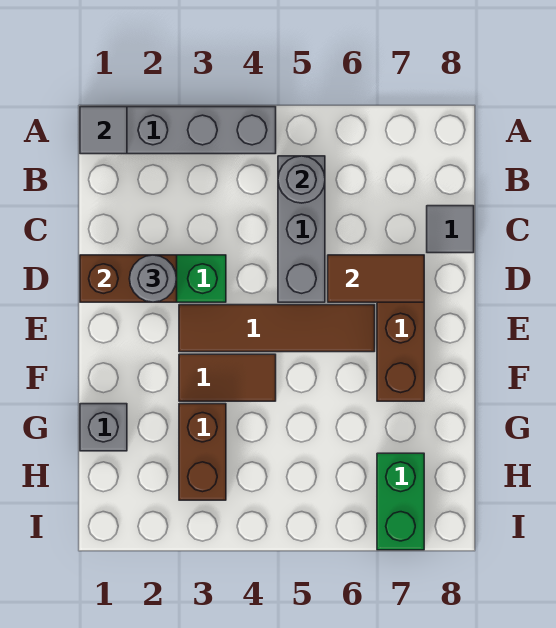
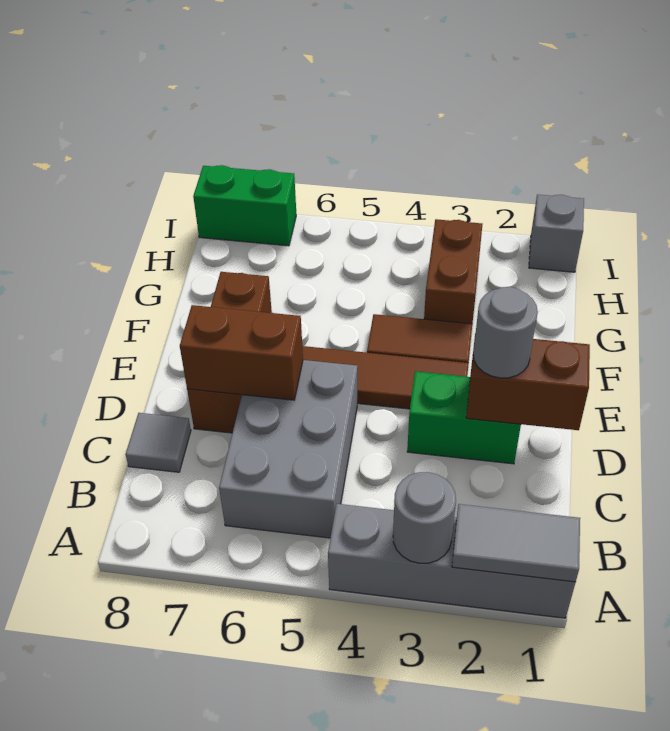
grey tile A1 level 2 -> grey tile A1:A2 level 2
grey brick B5:D5 level 1 -> grey brick B5:D6 level 1
grey round brick B5 level 2 -> grey round brick A3 level 2
brown tile D6:D7 level 2 -> brown brick D6:D7 level 2
grey brick G1 level 1 -> grey brick I1 level 1
green brick H7:I7 level 1 -> green brick I7:I8 level 1

